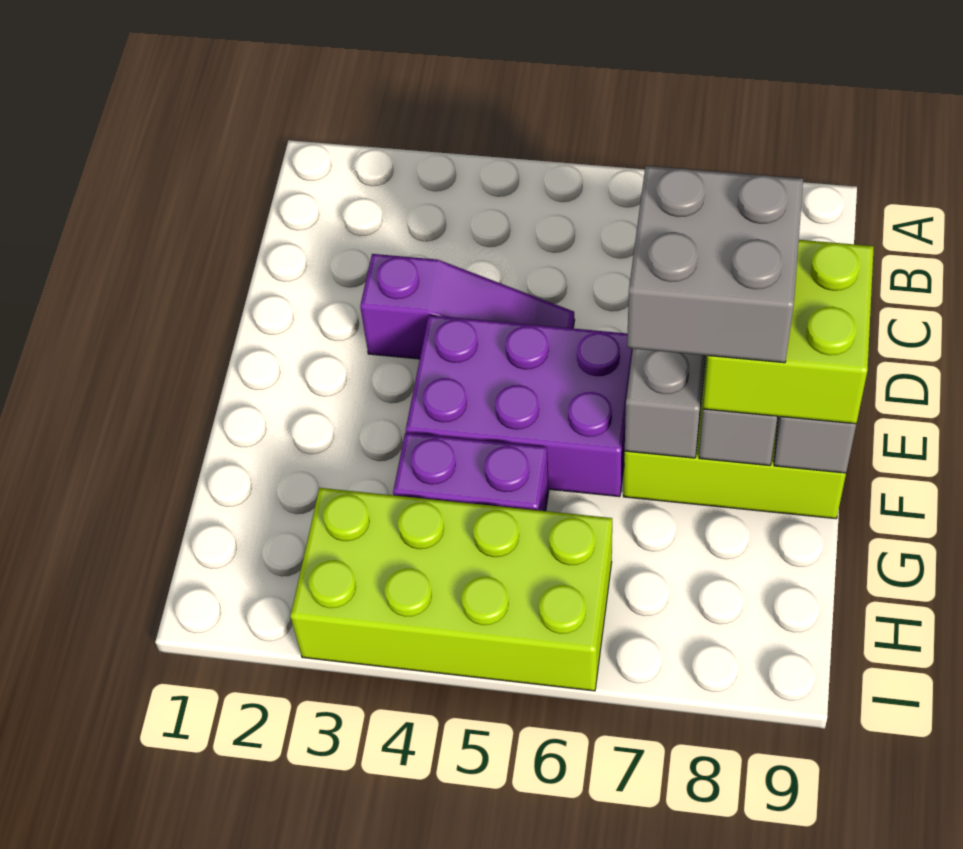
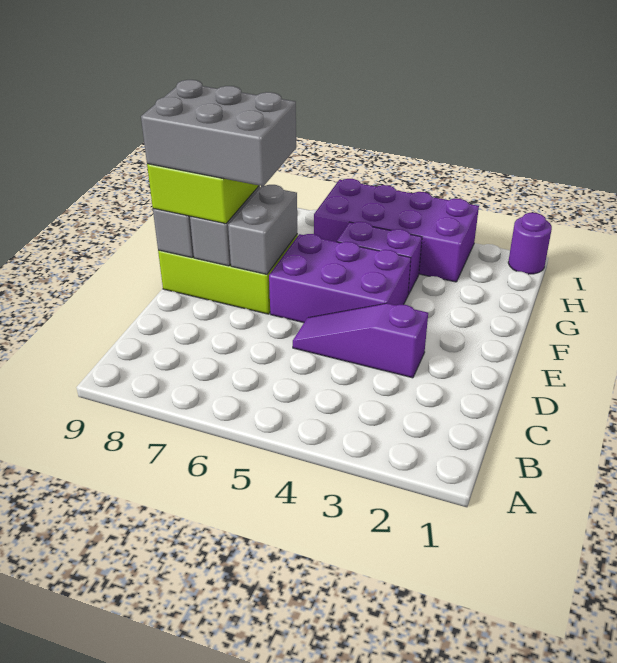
grey brick E7:F8 level 4 -> grey brick E7:F9 level 4
lime brick H3:I6 level 1 -> purple brick H3:I6 level 1
none -> purple round brick I1 level 1

